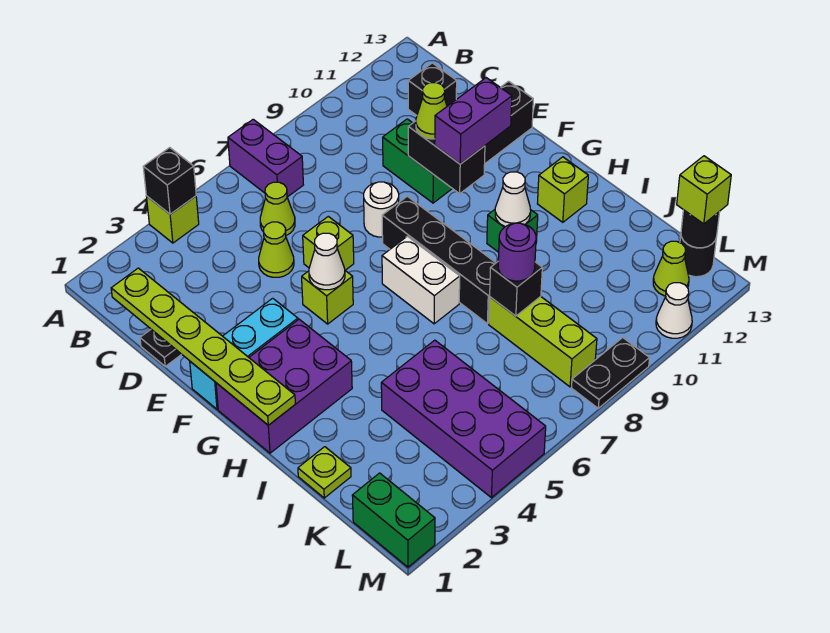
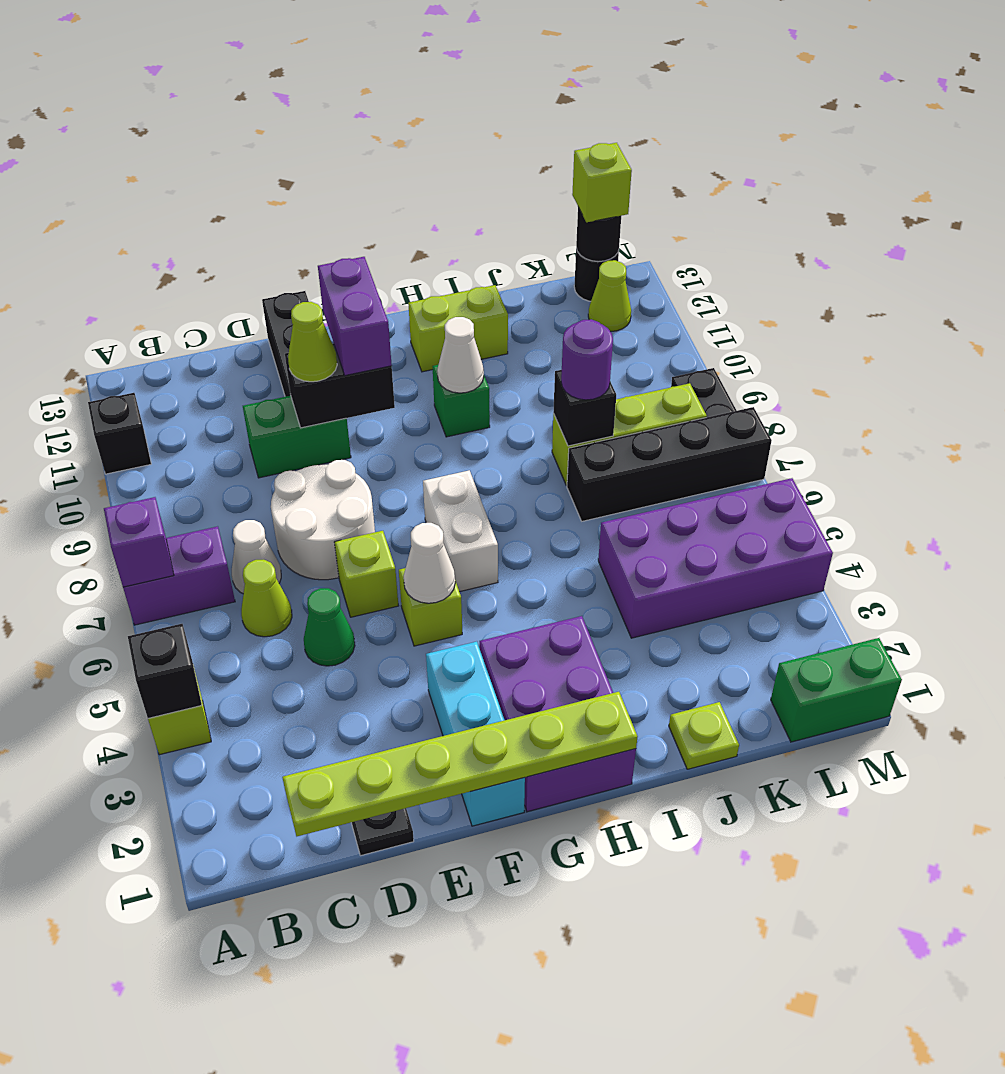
none -> purple brick A7 level 2
black brick C12 level 1 -> black brick A11 level 1
lime cone D5 level 1 -> green cone D5 level 1
white round brick E8 level 1 -> white round brick D7:E8 level 1
black brick F8:I8 level 1 -> black brick J7:M7 level 1
white brick G7:H7 level 1 -> white brick G6:G7 level 1
lime brick H12 level 1 -> lime brick H12:I12 level 1
white cone M11 level 1 -> white cone C7 level 1

